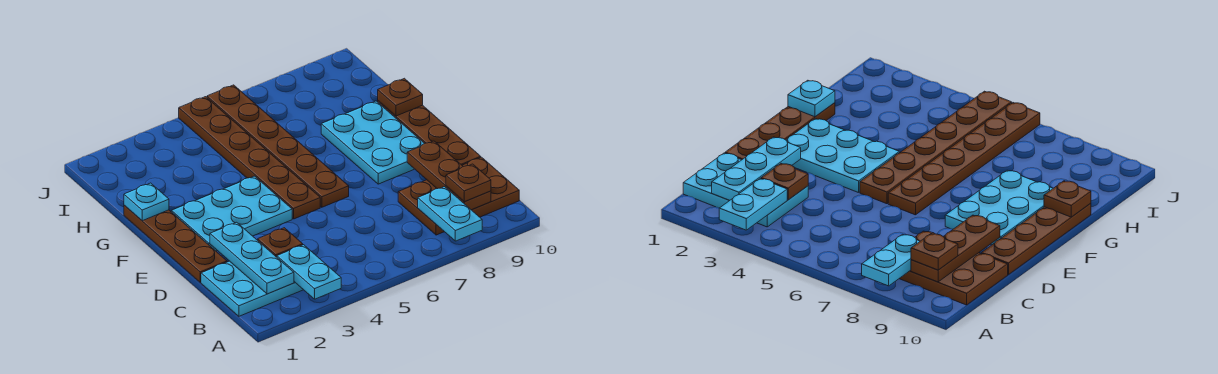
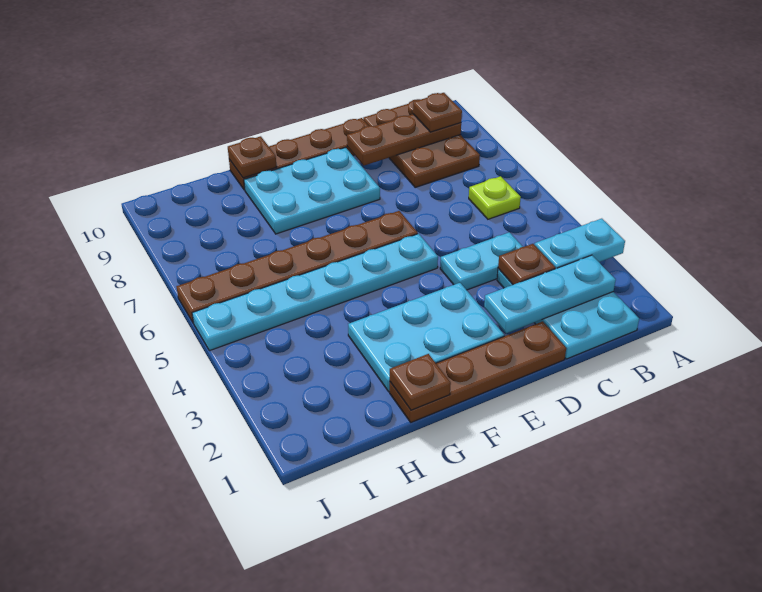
cyan plate A8:B8 level 2 -> cyan plate C4:D4 level 1
none -> lime plate B6 level 1
cyan plate E2:F4 level 1 -> cyan plate E2:G3 level 1
brown plate E5:J5 level 1 -> cyan plate E5:J5 level 1
cyan plate G1 level 2 -> brown plate G1 level 2

